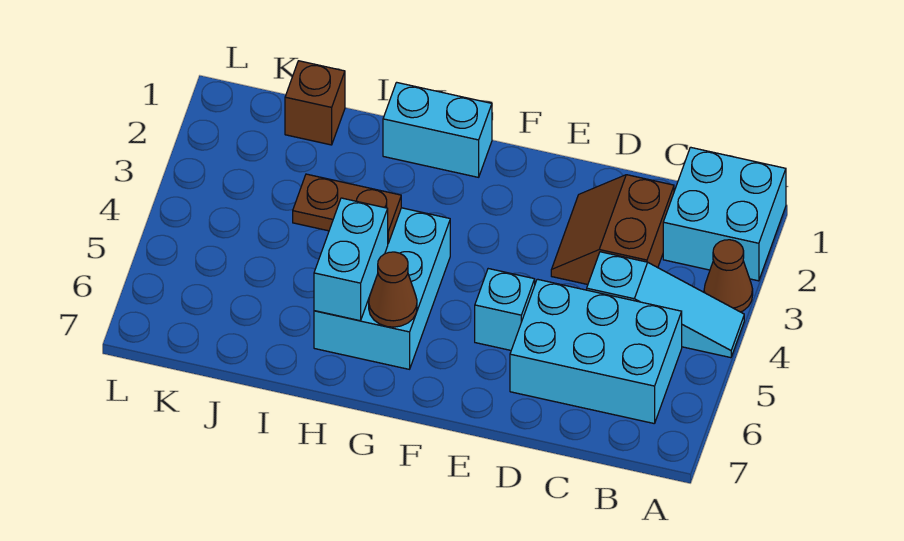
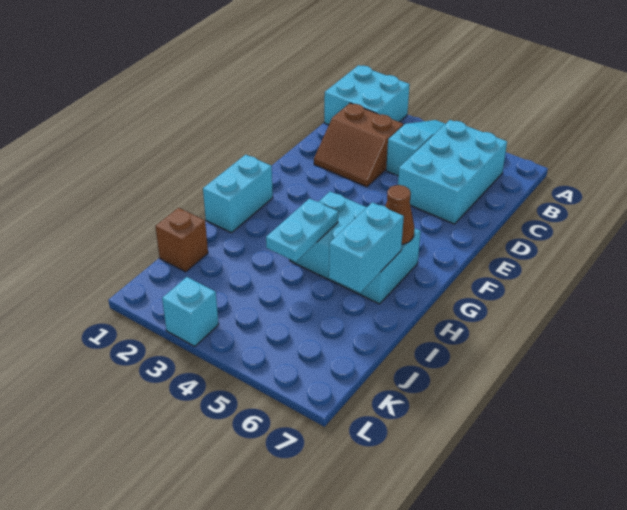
brown cone A3 level 1 -> none
cyan brick E5 level 1 -> cyan brick L3 level 1
brown plate H4:I4 level 2 -> cyan plate H4:I4 level 2
cyan brick H5:H6 level 2 -> cyan brick H6:I6 level 2

